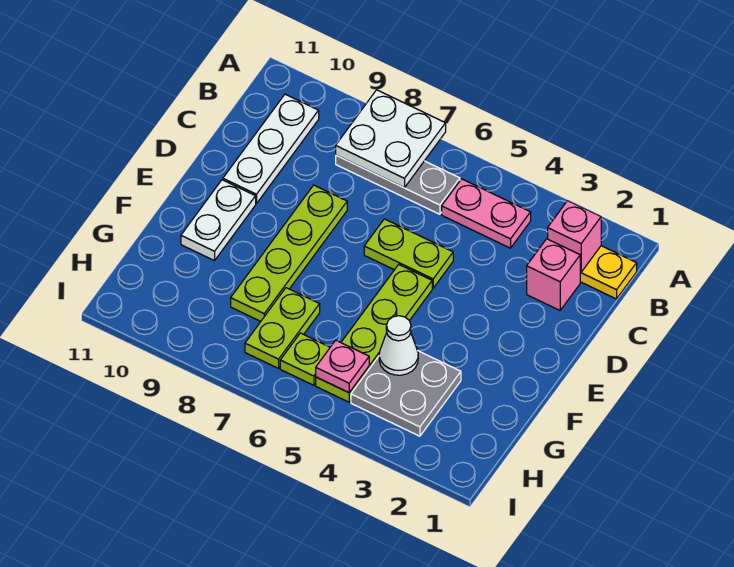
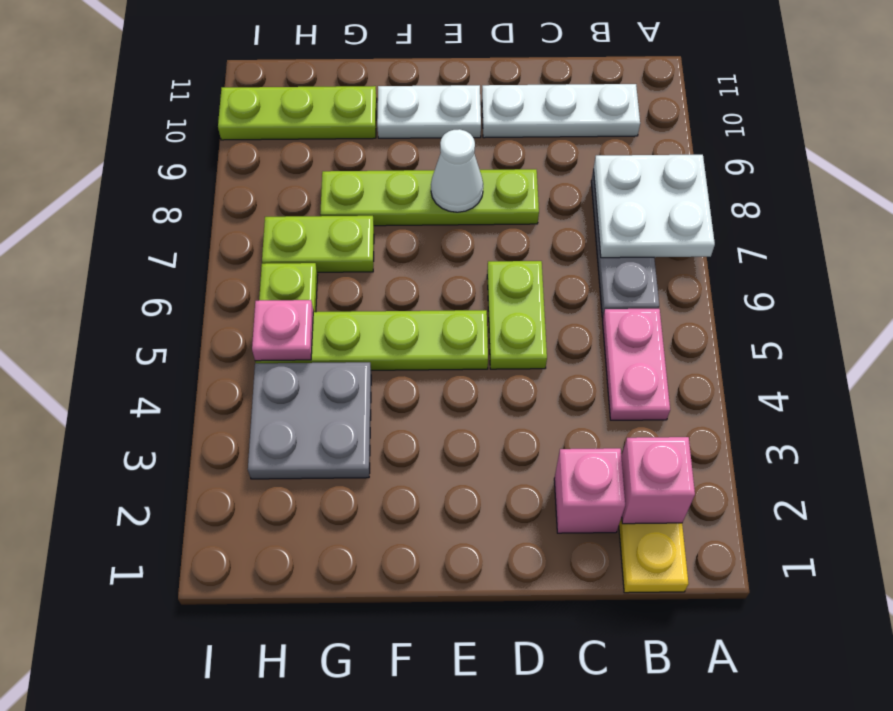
white cone G4 level 2 -> white cone E8 level 2
none -> lime plate G10:I10 level 1

